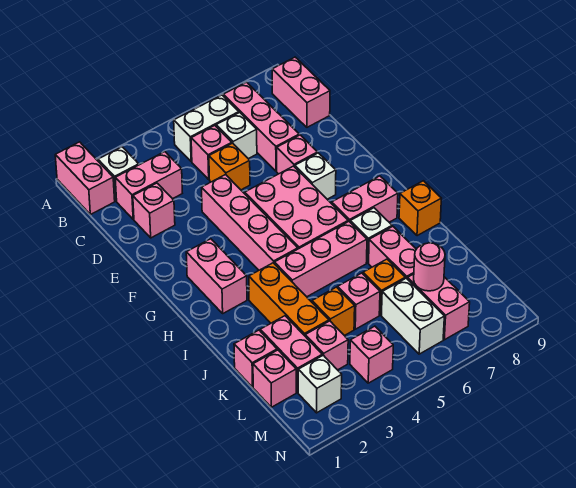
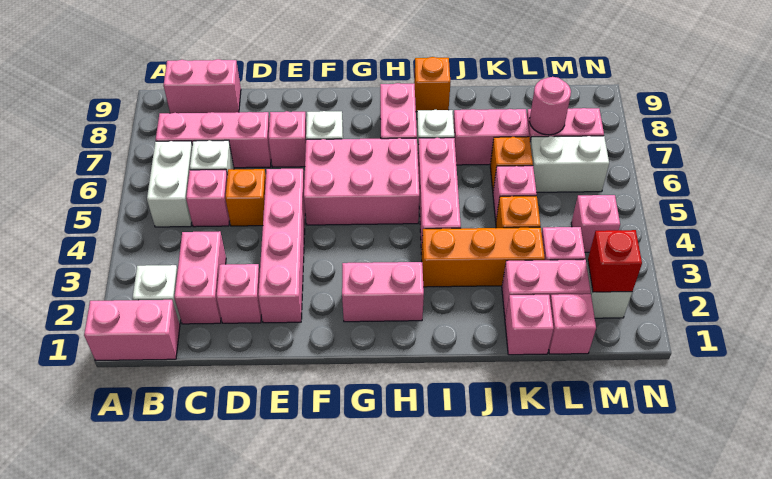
pink brick E4:H4 level 1 -> pink brick E2:E5 level 1
none -> red brick M2 level 2

